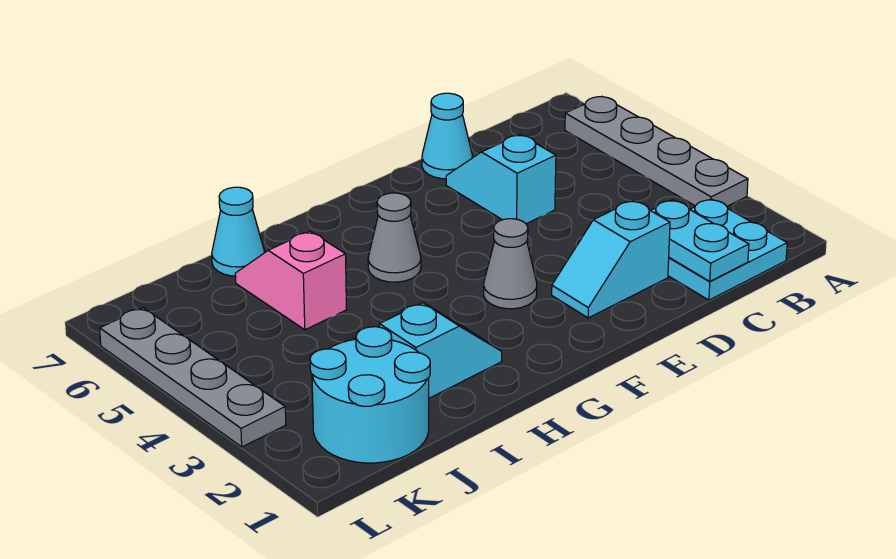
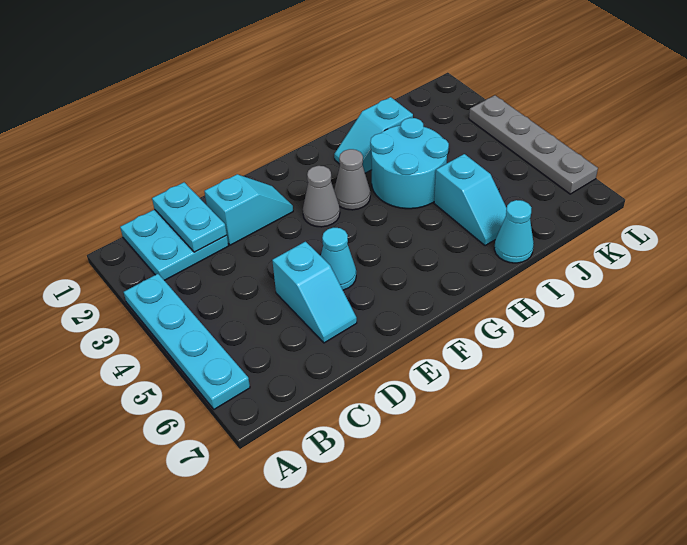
grey plate A3:A6 level 1 -> cyan plate A3:A6 level 1
cyan cone D7 level 1 -> cyan cone E5 level 1
grey cone G5 level 1 -> grey cone G3 level 1
pink slope I5:I6 level 1 top 5 -> cyan slope I5:I6 level 1 top 5
cyan round brick J1:K2 level 1 -> cyan round brick H3:I4 level 1

